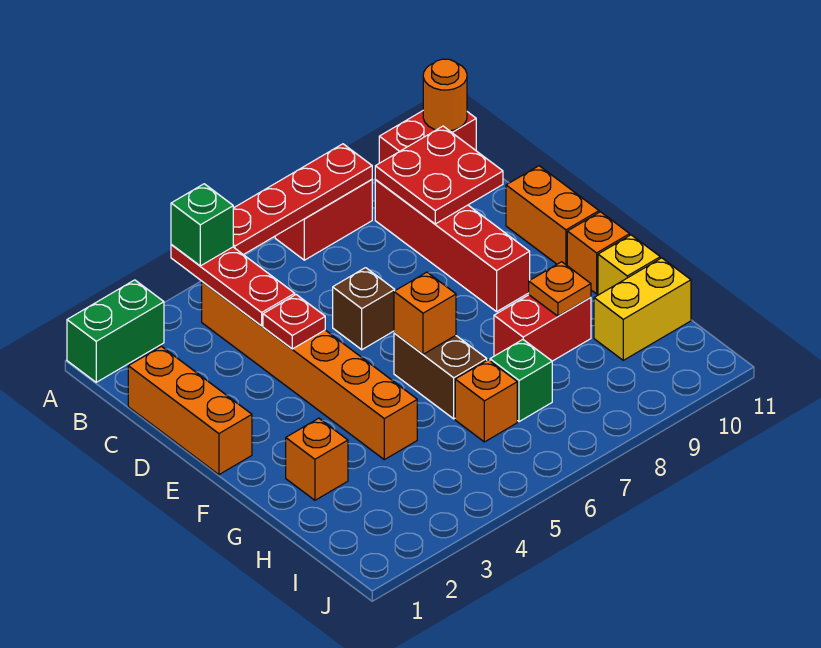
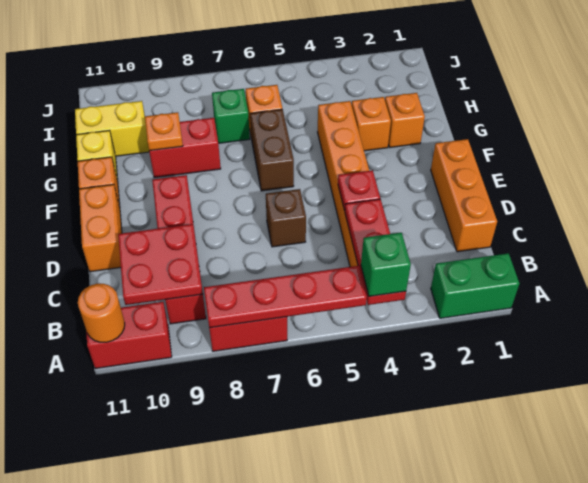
orange brick F6 level 2 -> orange brick G3 level 1

